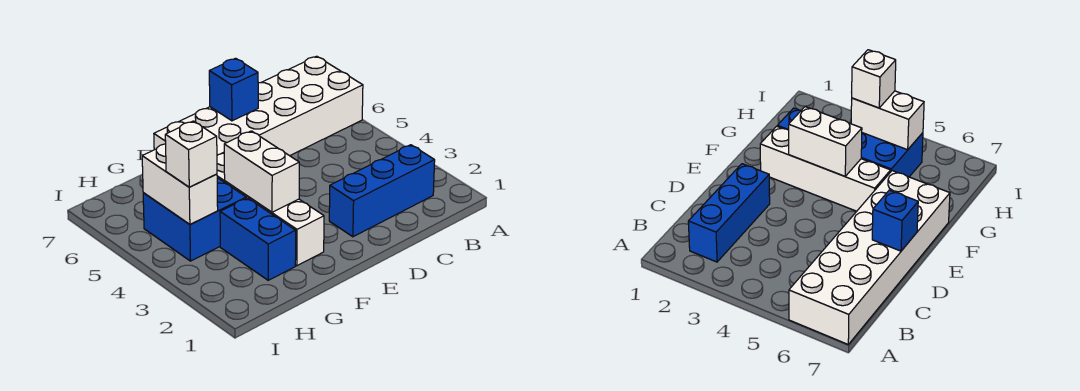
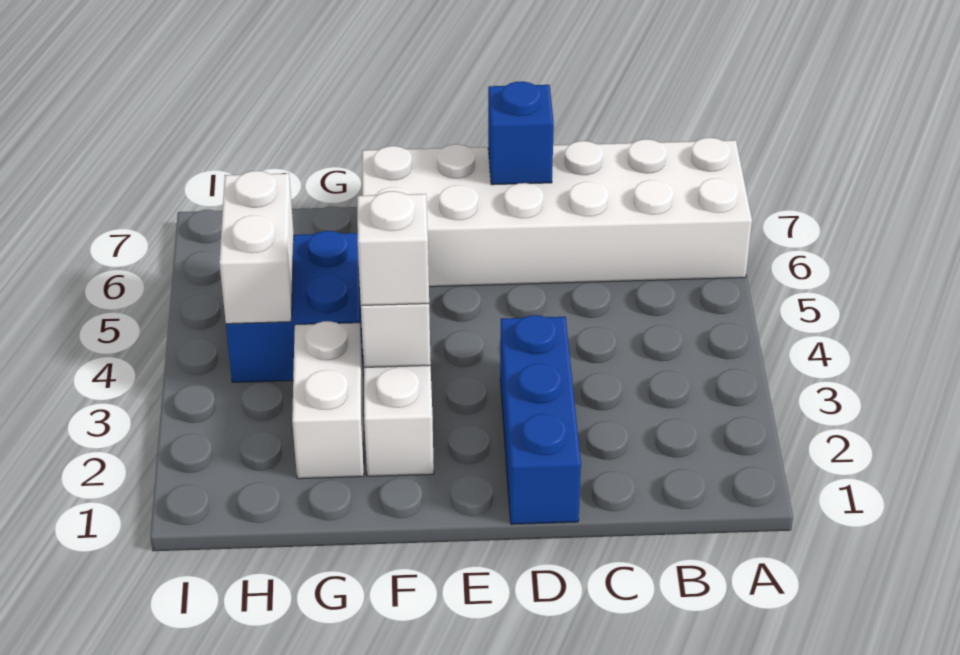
blue brick B2:D2 level 1 -> blue brick D1:D3 level 1
blue brick G2:G3 level 1 -> white brick G2:G3 level 1
white brick H4 level 3 -> white brick F3 level 3

